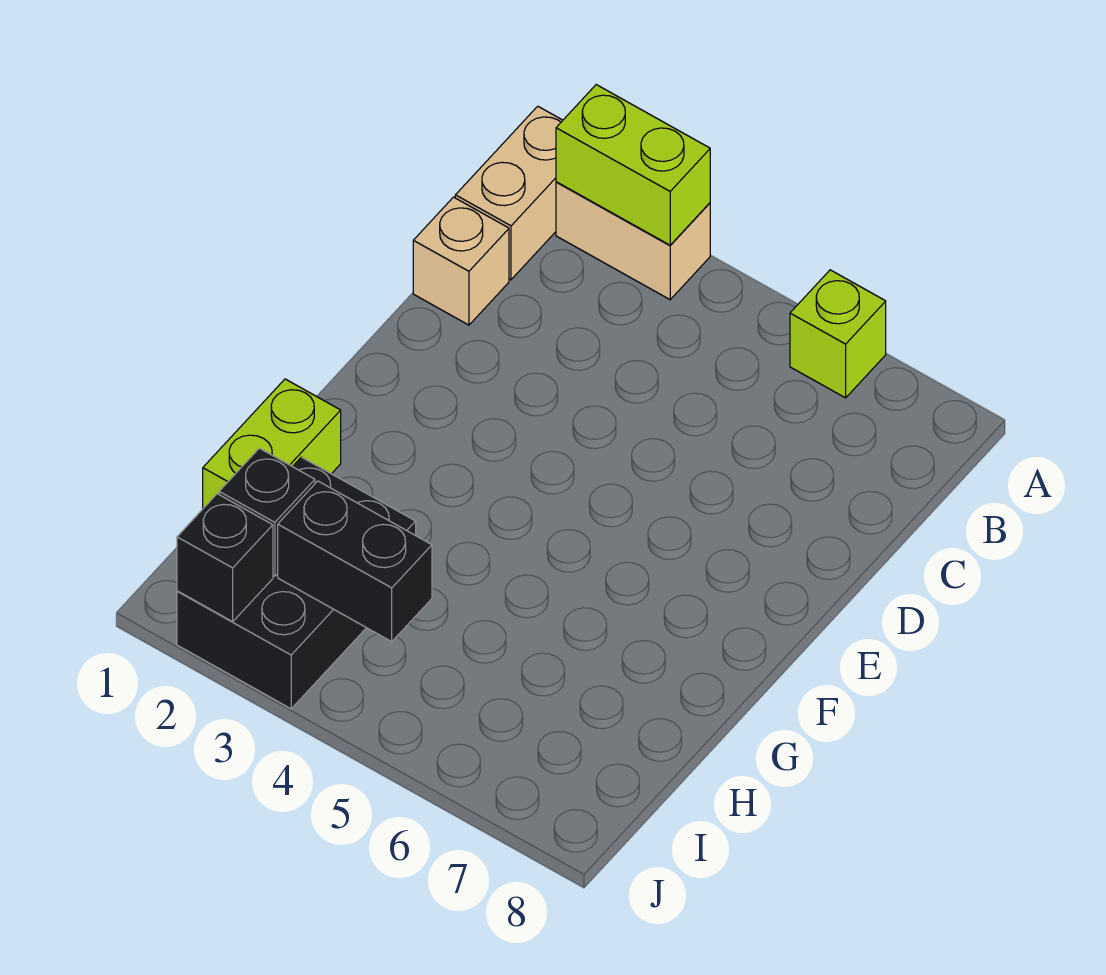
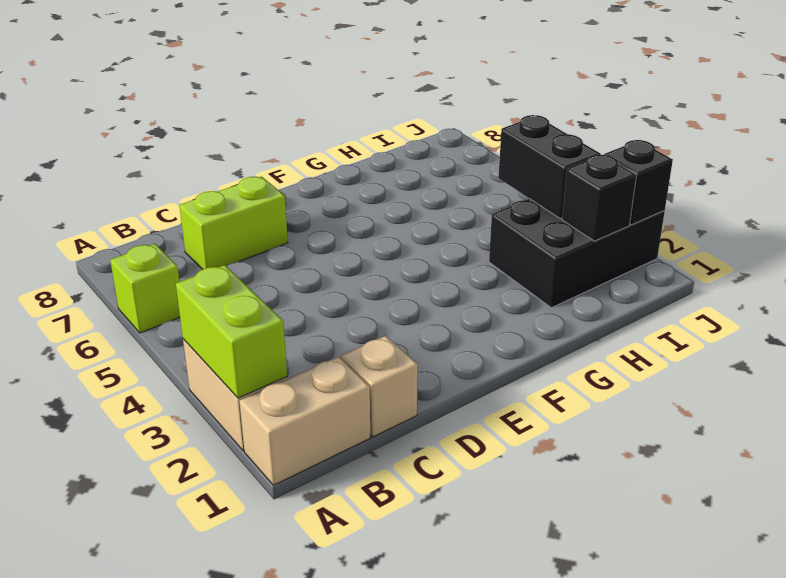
lime brick G1:H1 level 1 -> lime brick C7:D7 level 1

